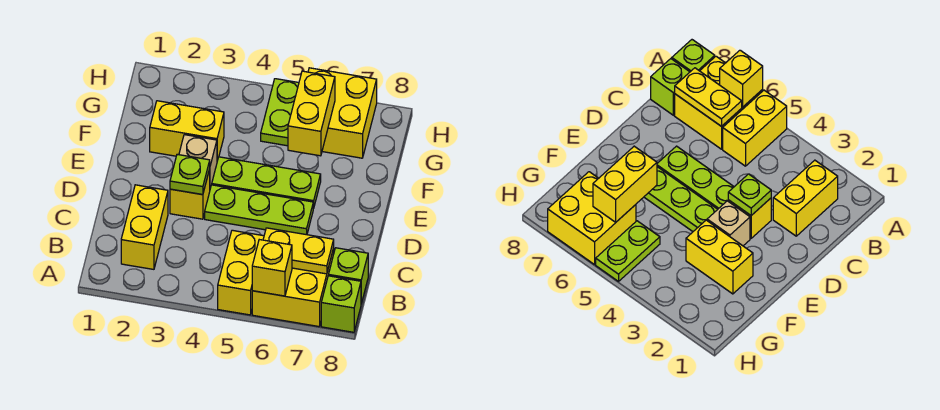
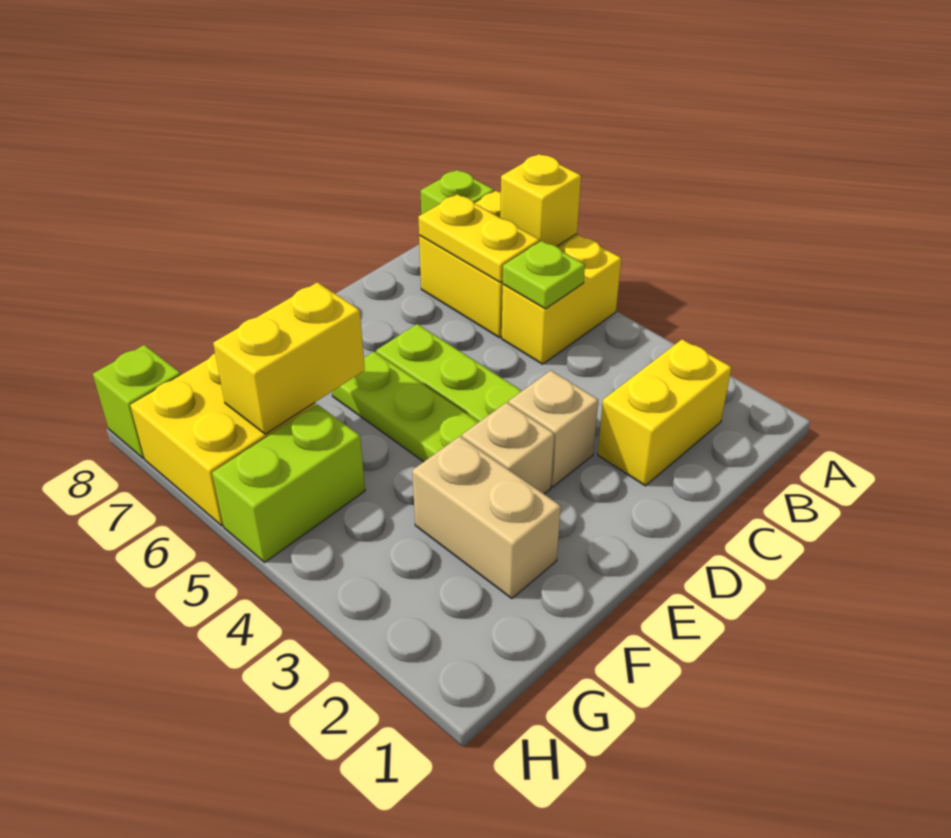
lime brick B8 level 1 -> lime brick H8 level 1
yellow brick D3 level 1 -> tan brick D3 level 1
lime plate D3 level 2 -> lime plate B5 level 2
yellow brick F2:F3 level 1 -> tan brick F2:F3 level 1
lime plate G5:H5 level 1 -> lime brick G5:H5 level 1

